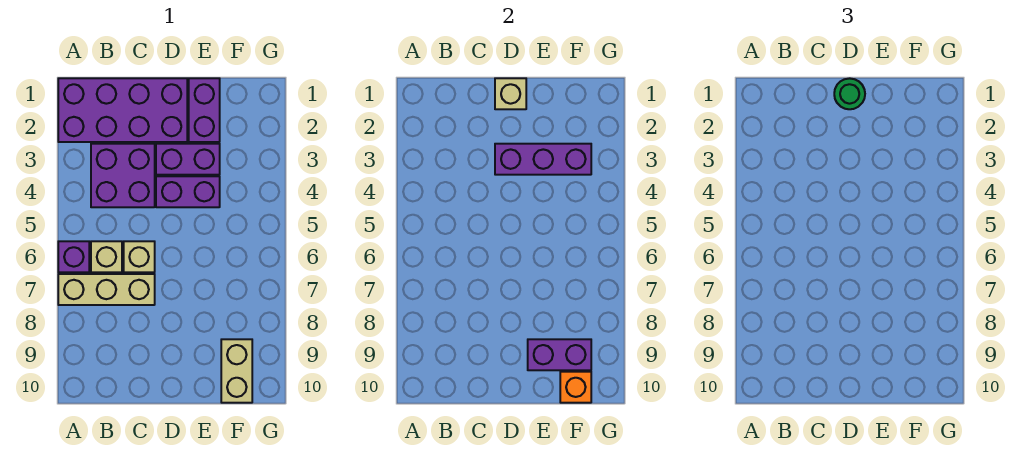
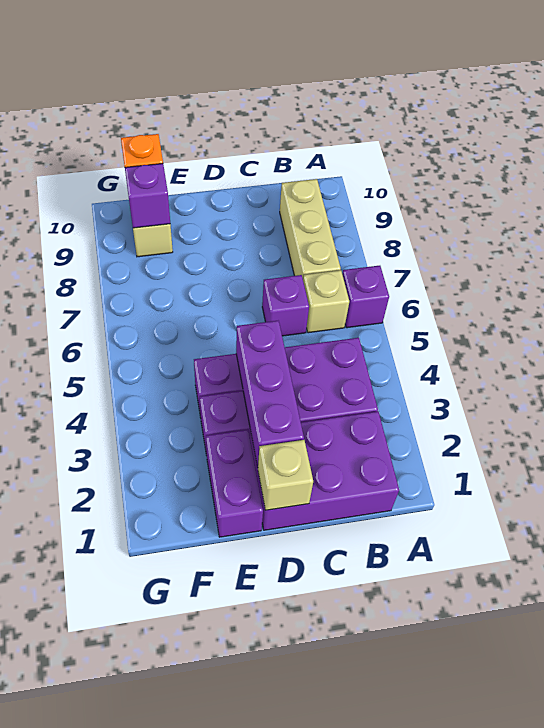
purple brick A1:D2 level 1 -> purple brick B1:D2 level 1
tan brick A7:C7 level 1 -> tan brick B7:B9 level 1
tan brick C6 level 1 -> purple brick C6 level 1
green round brick D1 level 3 -> none
purple brick D3:F3 level 2 -> purple brick D2:D4 level 2
purple brick E9:F9 level 2 -> purple brick F9 level 2

